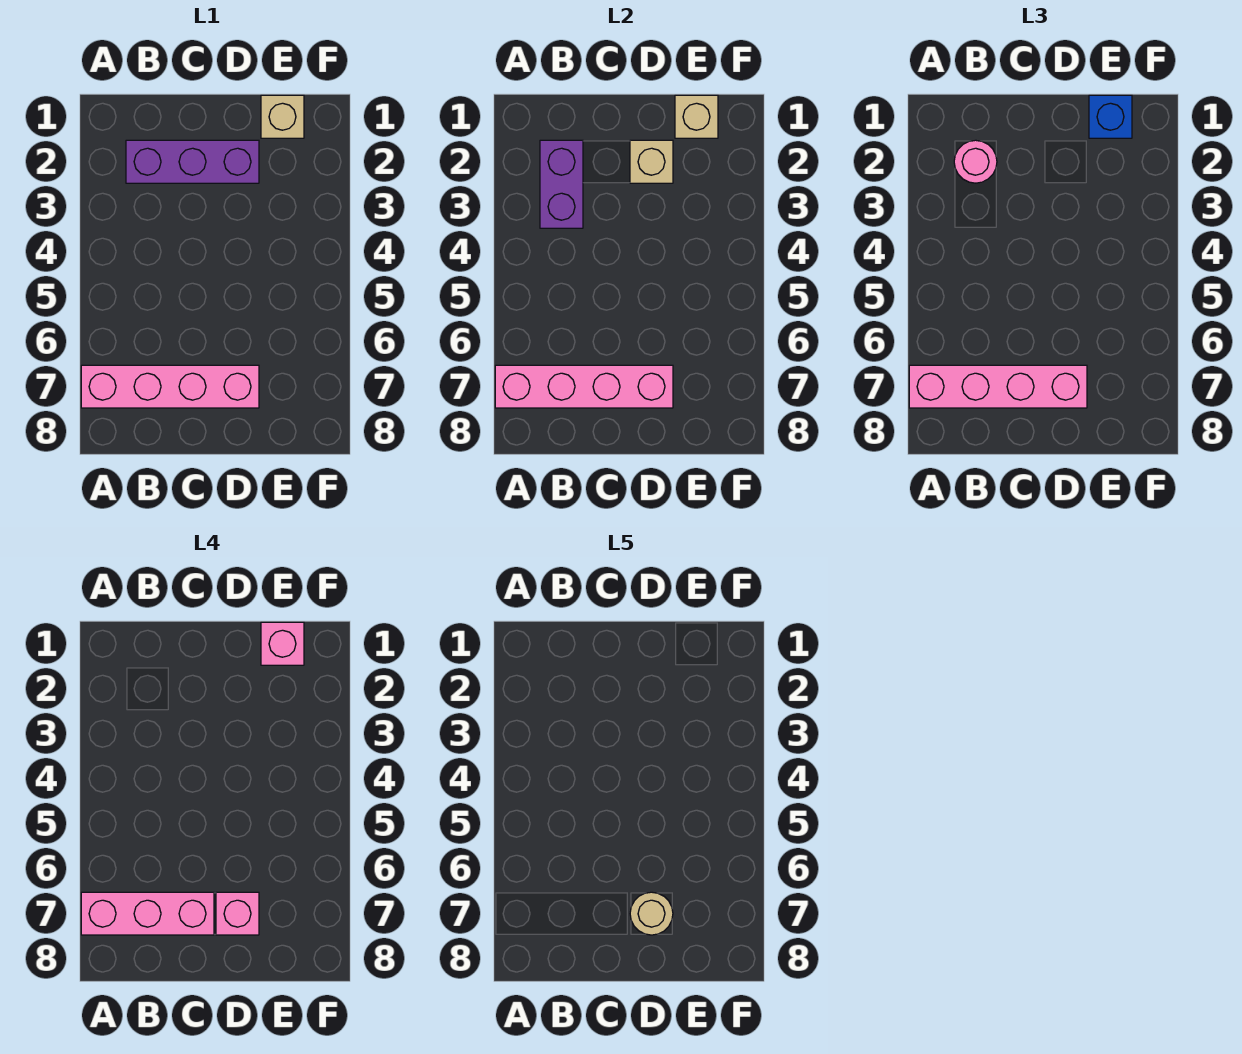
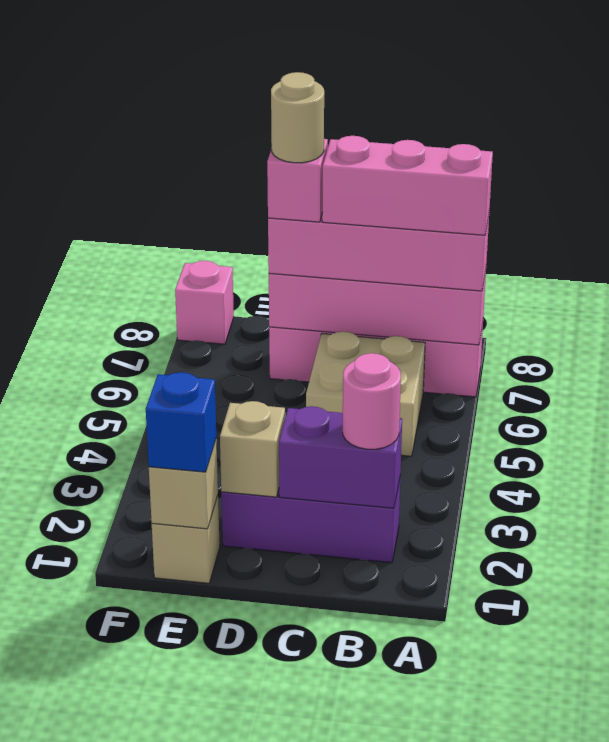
purple brick B2:B3 level 2 -> purple brick B2:C2 level 2
none -> tan brick B5:C6 level 1
pink brick E1 level 4 -> pink brick F8 level 1

